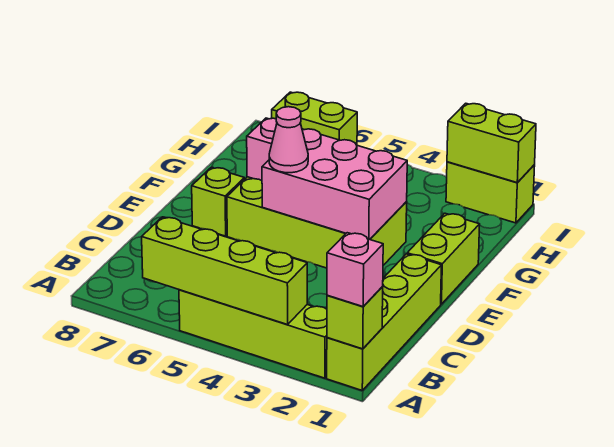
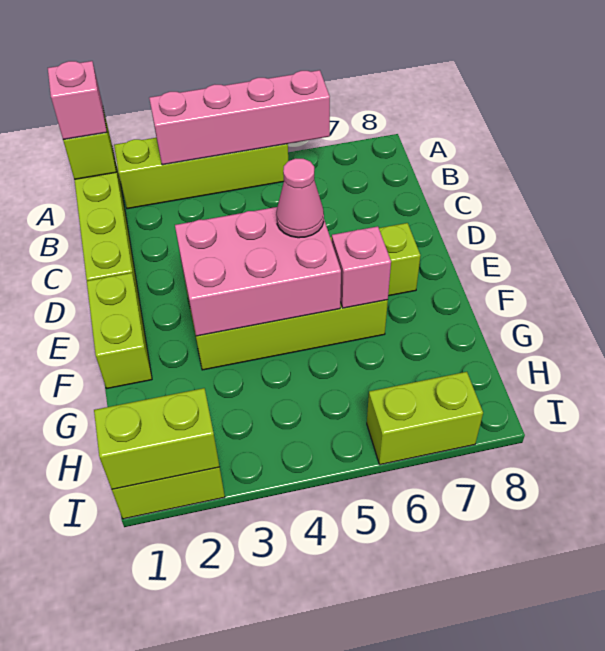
lime brick A3:A6 level 2 -> pink brick A3:A6 level 2

